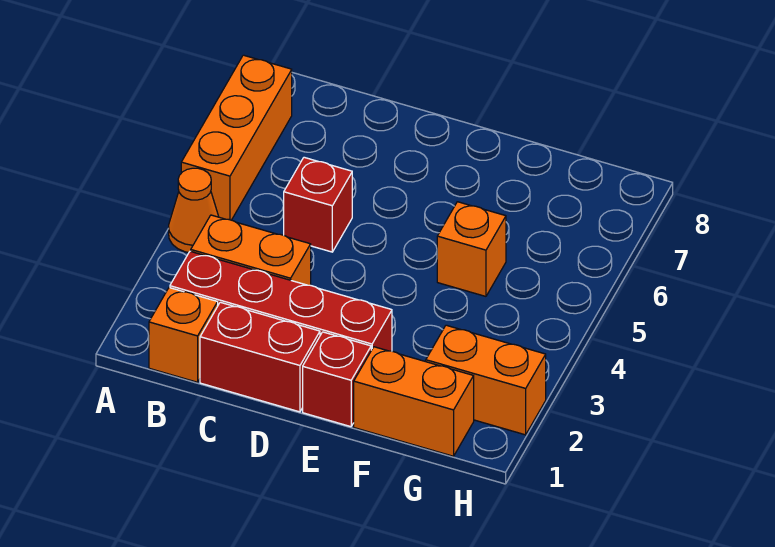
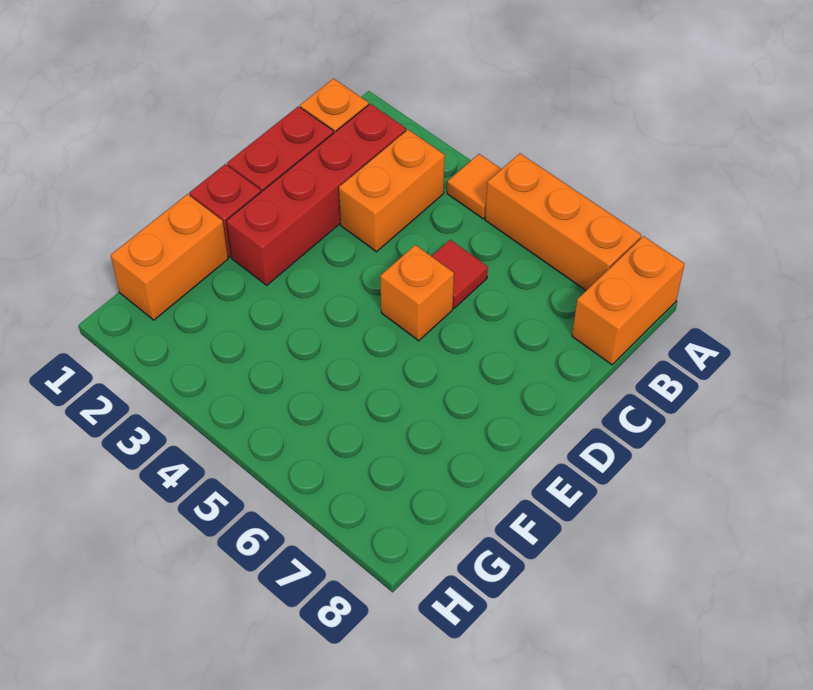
orange cone A4 level 1 -> orange tile A4 level 1
red brick C5 level 1 -> red tile C5 level 1
orange brick F5 level 1 -> orange brick D5 level 1
orange brick G2:H2 level 1 -> orange brick A8:B8 level 1

